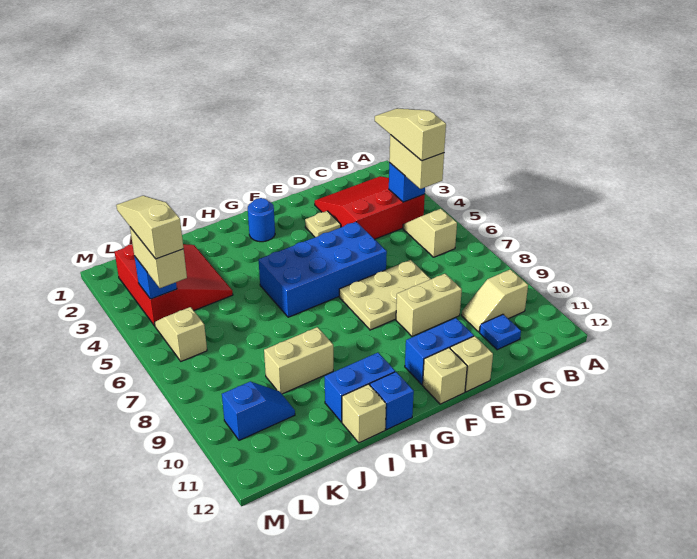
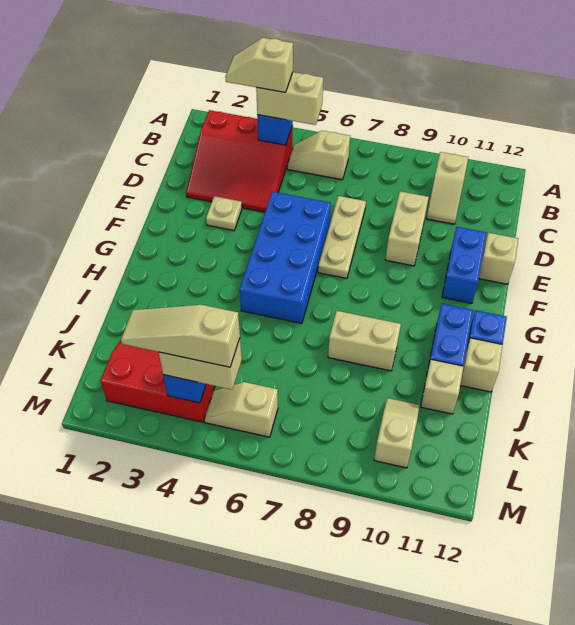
red slope B2:D4 level 1 top 4 -> red slope B2:D4 level 1 top B
tan slope B3:B5 level 4 top 5 -> tan slope B3:B4 level 4 top 4
blue plate C11 level 1 -> none
tan plate D7:F8 level 1 -> tan plate D7:F7 level 1
tan brick F12 level 1 -> tan brick J11 level 1
blue round brick G2 level 1 -> none
tan brick I9:J9 level 1 -> tan brick I8:I9 level 1
blue slope K10:L10 level 1 top L -> tan slope K10:L10 level 1 top L

